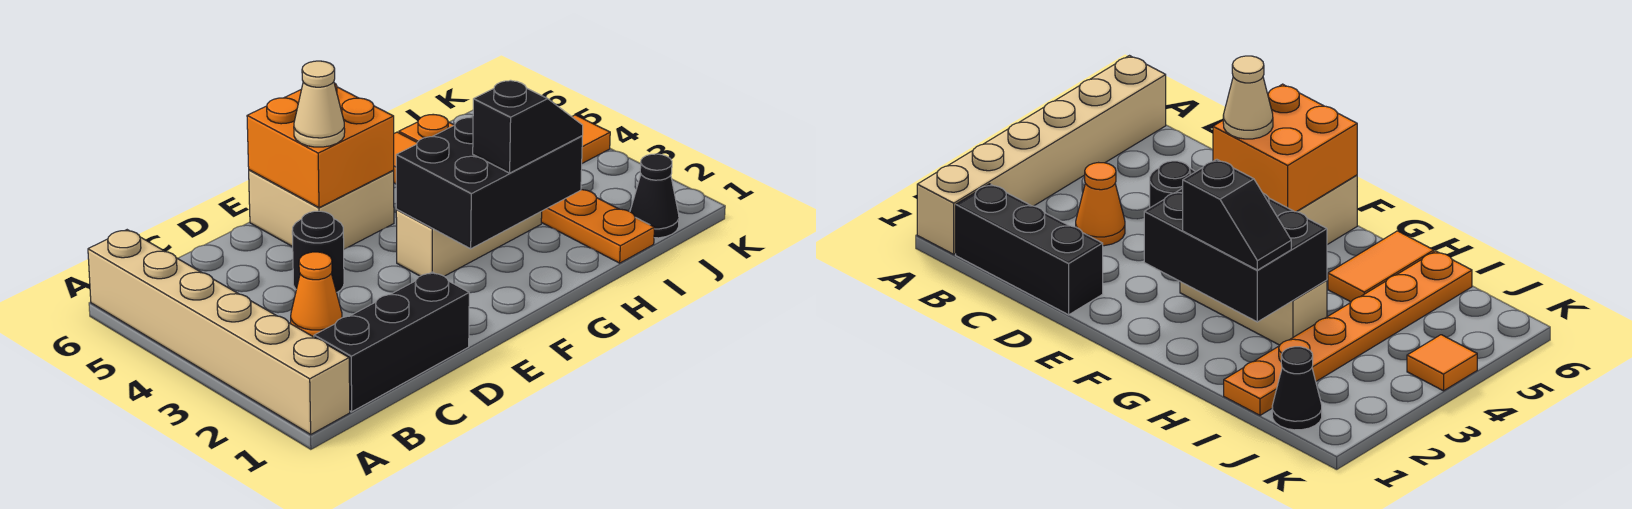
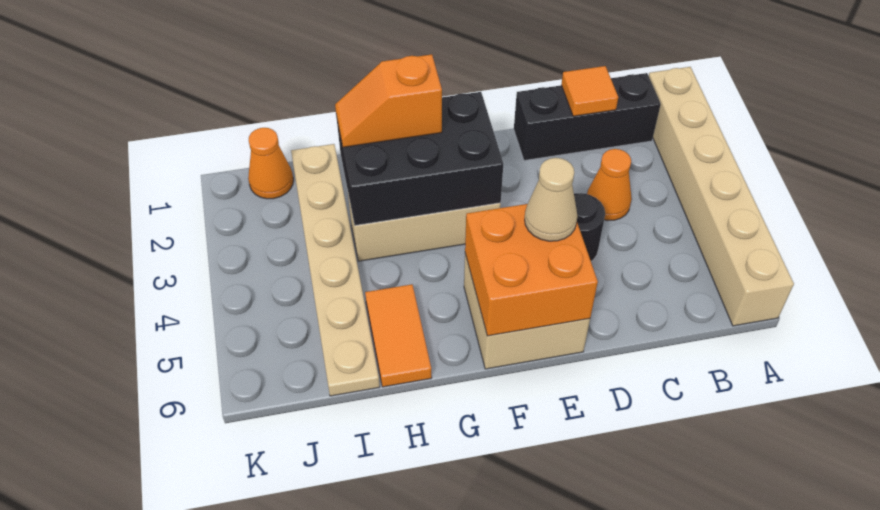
black slope G2:H2 level 3 top G -> orange slope G2:H2 level 3 top G
orange plate I1:I6 level 1 -> tan plate I1:I6 level 1
black cone J1 level 1 -> orange cone J1 level 1
orange tile K4 level 1 -> orange tile C1 level 2

